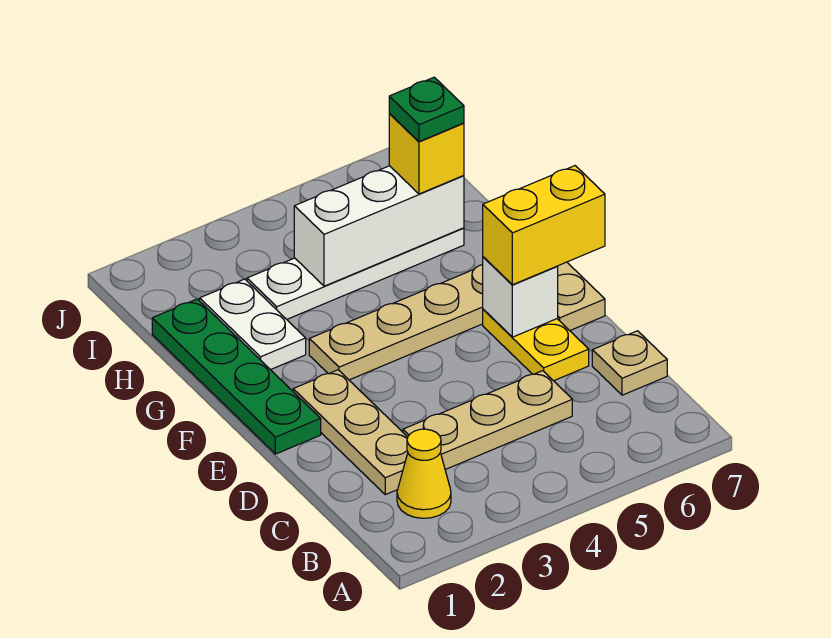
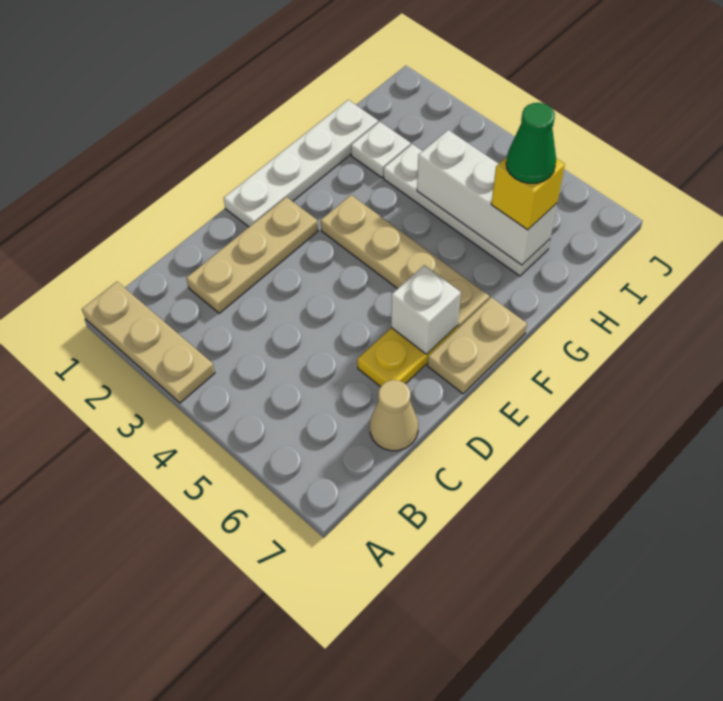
yellow cone B2 level 1 -> none
tan plate C3:C5 level 1 -> tan plate A1:A3 level 1
tan plate C7 level 1 -> tan cone C7 level 1
green plate E1:H1 level 1 -> white plate E1:H1 level 1
yellow brick E6:E7 level 3 -> none
white plate G2:H2 level 1 -> white plate H2 level 1
green plate H6 level 4 -> green cone H6 level 4

